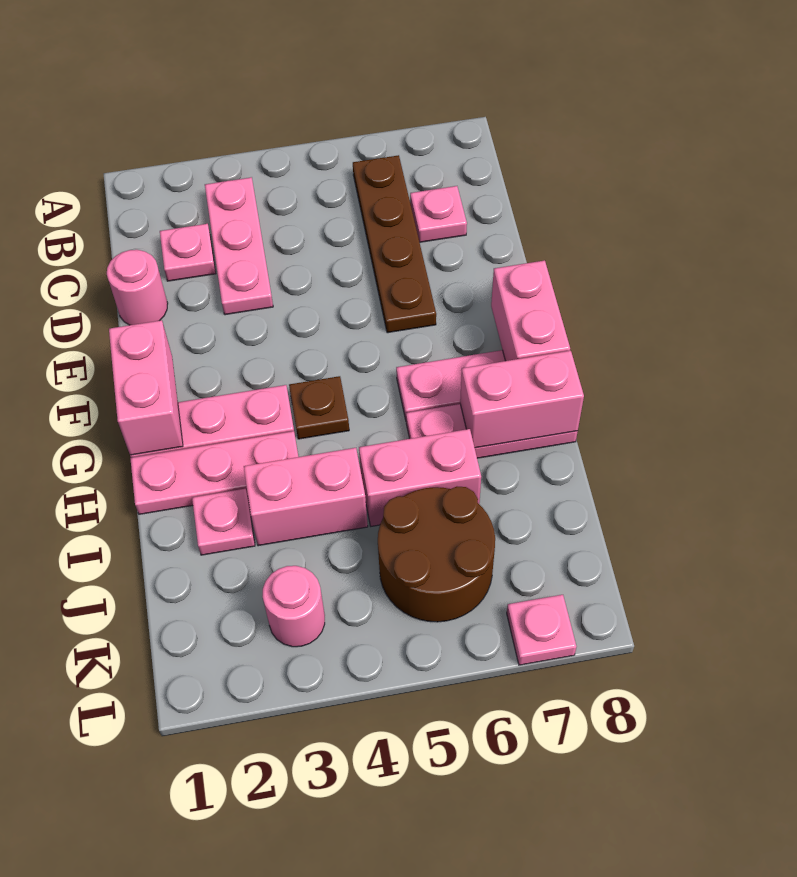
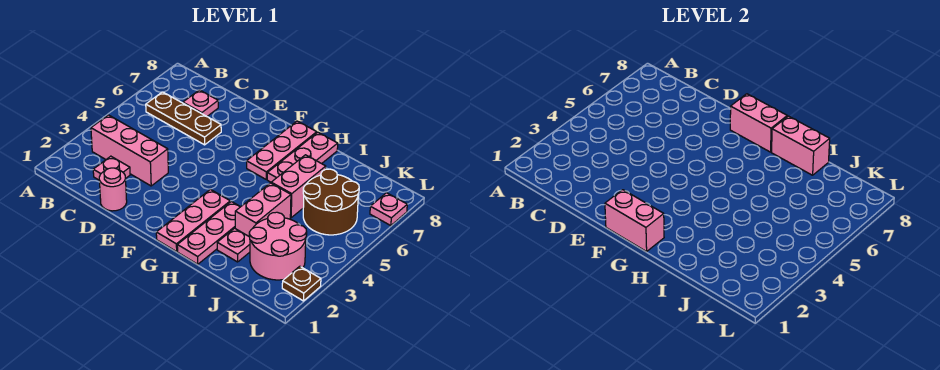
pink plate B3:D3 level 1 -> pink brick B3:D3 level 1
brown plate B6:E6 level 1 -> brown plate B6:D6 level 1
brown plate G4 level 1 -> brown plate L2 level 1
pink brick H7:H8 level 2 -> pink brick H8:I8 level 2
pink round brick K3 level 1 -> pink round brick J2:K3 level 1

